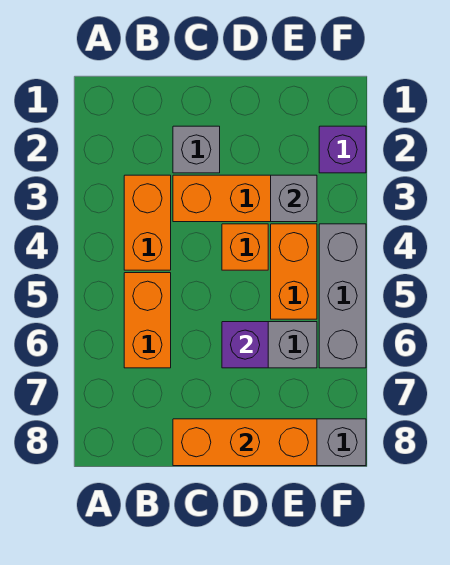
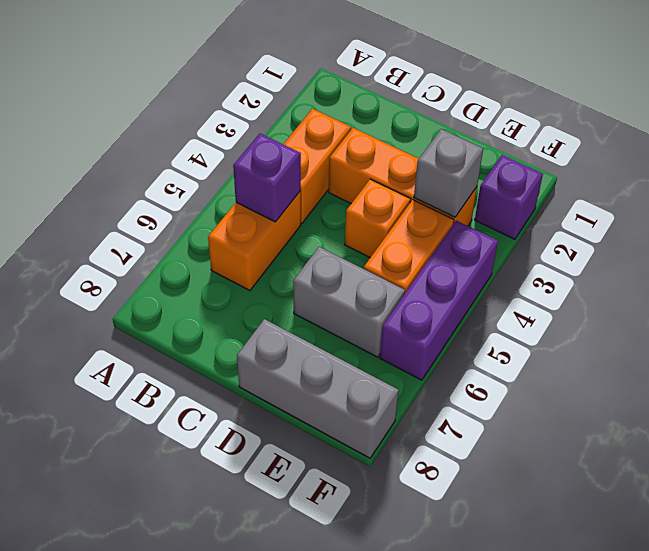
grey brick C2 level 1 -> none
orange brick C8:E8 level 2 -> none
purple brick D6 level 2 -> purple brick B5 level 2
grey brick F4:F6 level 1 -> purple brick F4:F6 level 1

